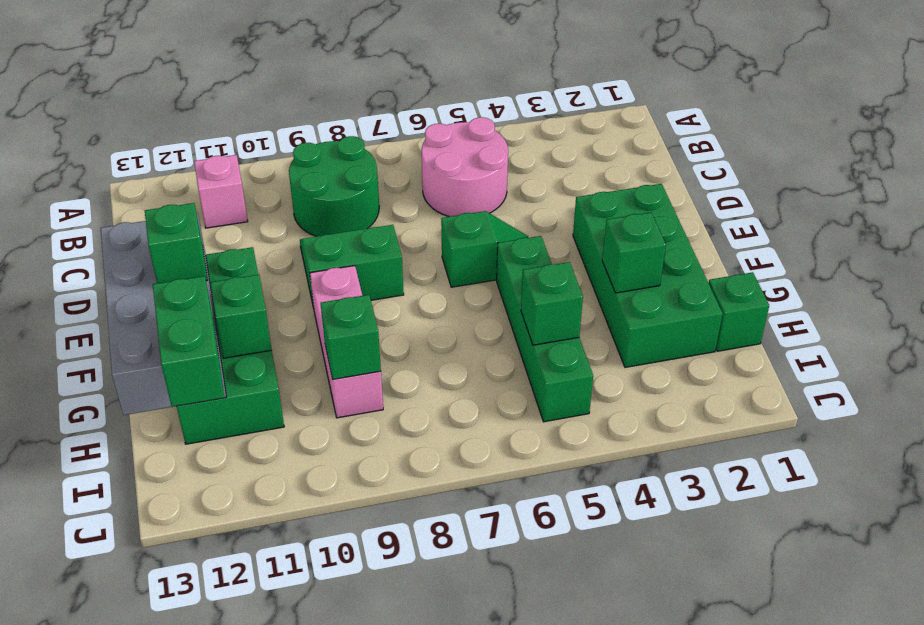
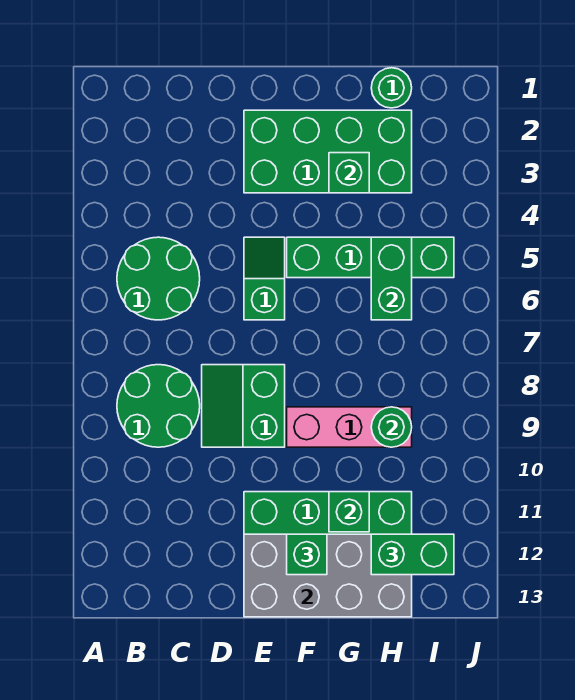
pink round brick B5:C6 level 1 -> green round brick B5:C6 level 1
pink brick B11 level 1 -> none
green brick H1 level 1 -> green round brick H1 level 1
green brick H5 level 2 -> green brick H5:H6 level 2
green brick H9 level 2 -> green round brick H9 level 2

